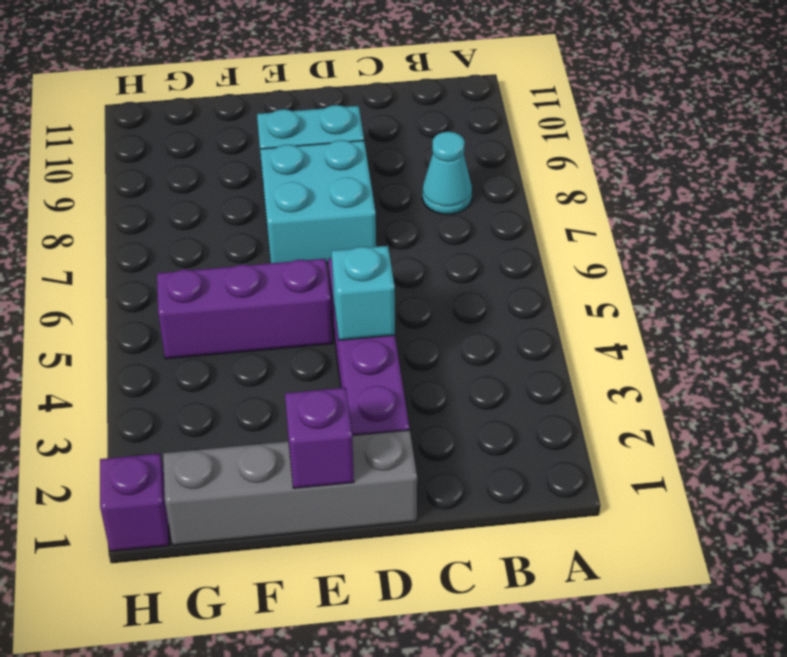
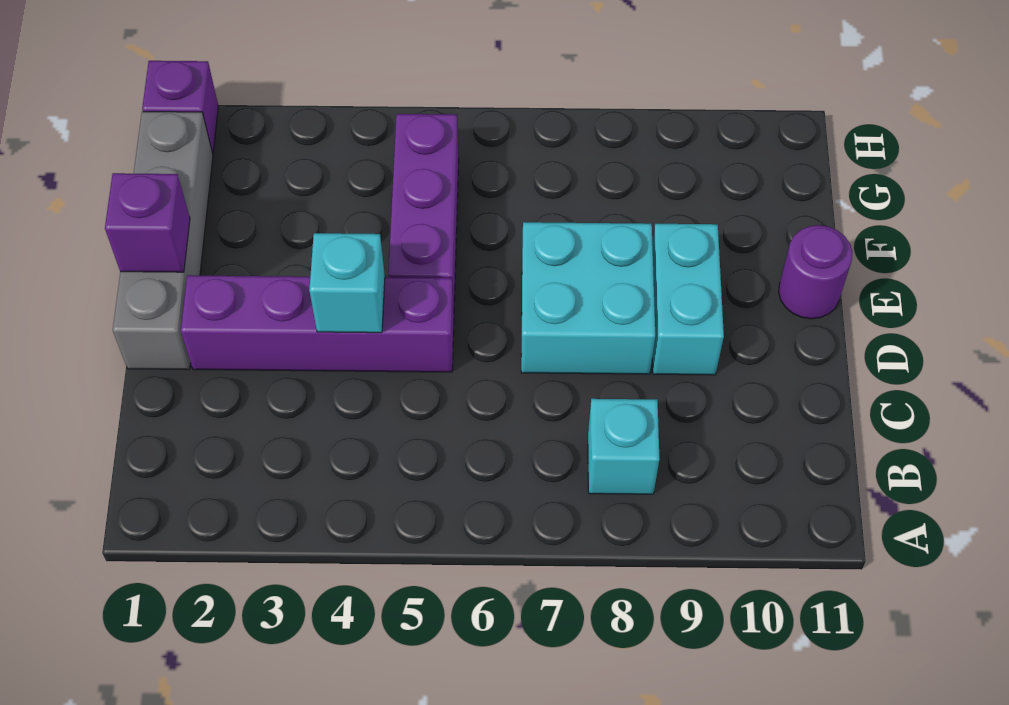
cyan cone B8 level 1 -> cyan brick B8 level 1
none -> purple round brick E11 level 1

